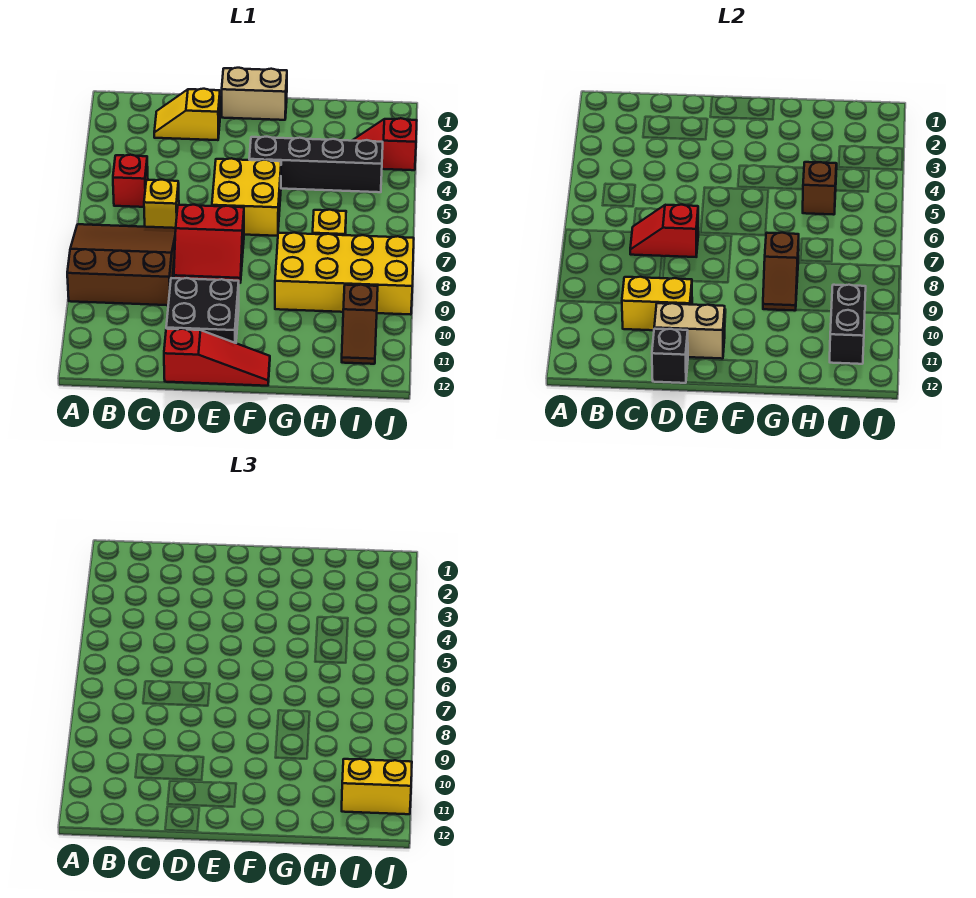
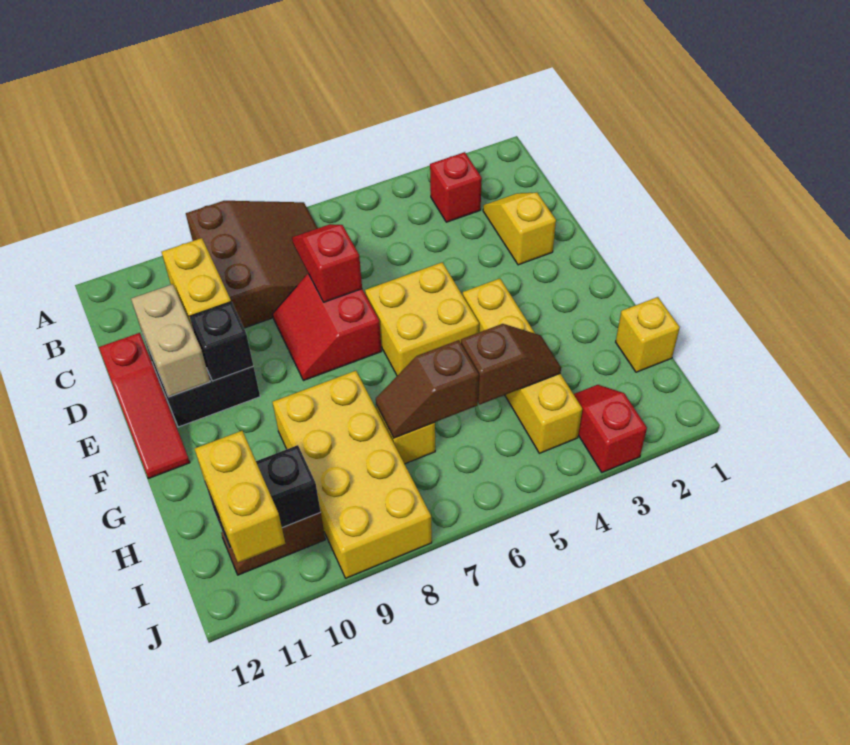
red brick B5 level 1 -> red brick B3 level 1
yellow brick C6 level 1 -> yellow brick H1 level 1
black brick D12 level 2 -> black brick E10 level 2
tan brick E1:F1 level 1 -> none
black brick F4:I4 level 1 -> yellow brick F4:I4 level 1
brown slope G8:G9 level 2 top 8 -> brown slope H6:H7 level 2 top 6

